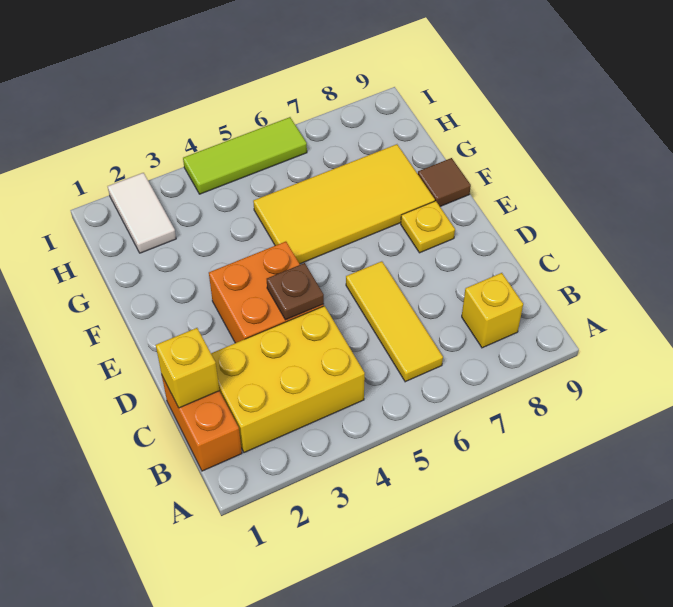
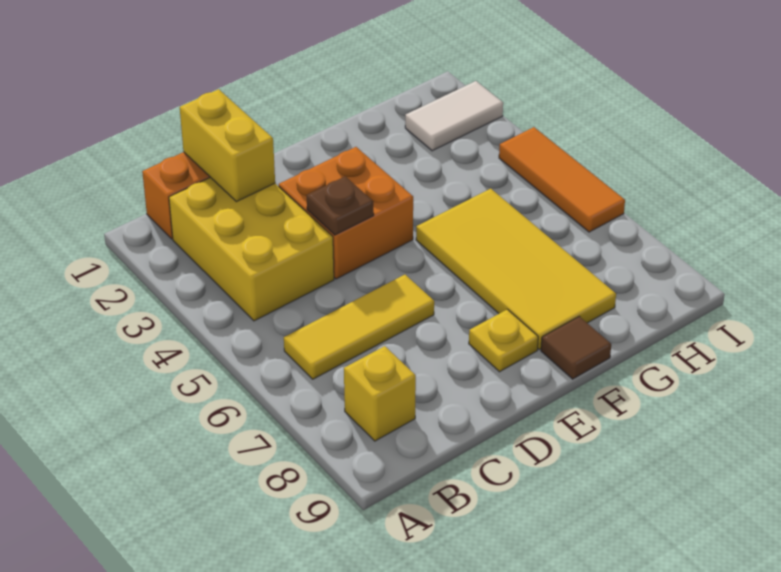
yellow brick C1 level 2 -> yellow brick C1:C2 level 2
lime tile I4:I6 level 1 -> orange tile I4:I6 level 1

